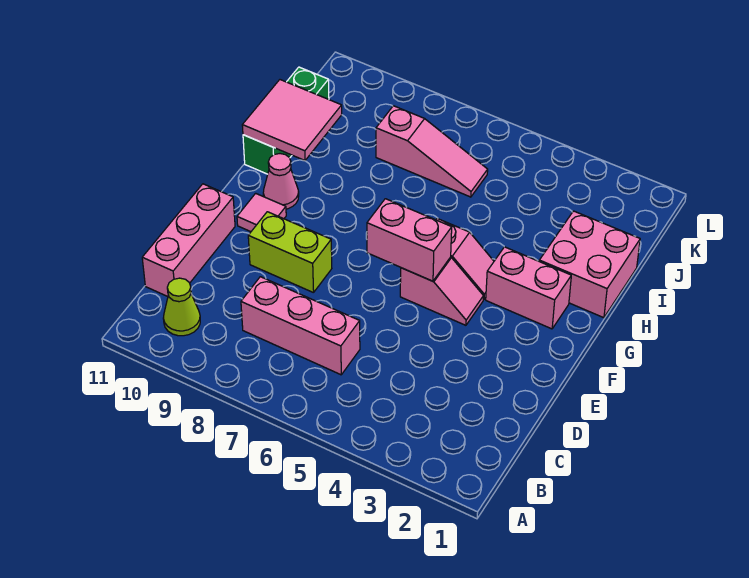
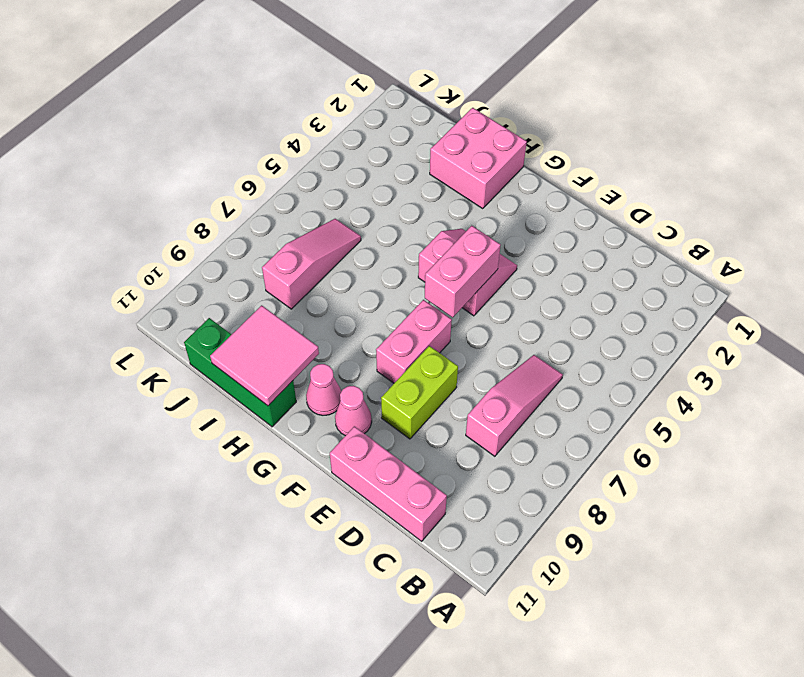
lime cone B10 level 1 -> none
pink brick C6:C8 level 1 -> pink slope C6:C8 level 1 top 8
pink tile F10 level 1 -> pink cone F10 level 1
pink brick G2:G3 level 1 -> pink brick F7:F8 level 1

